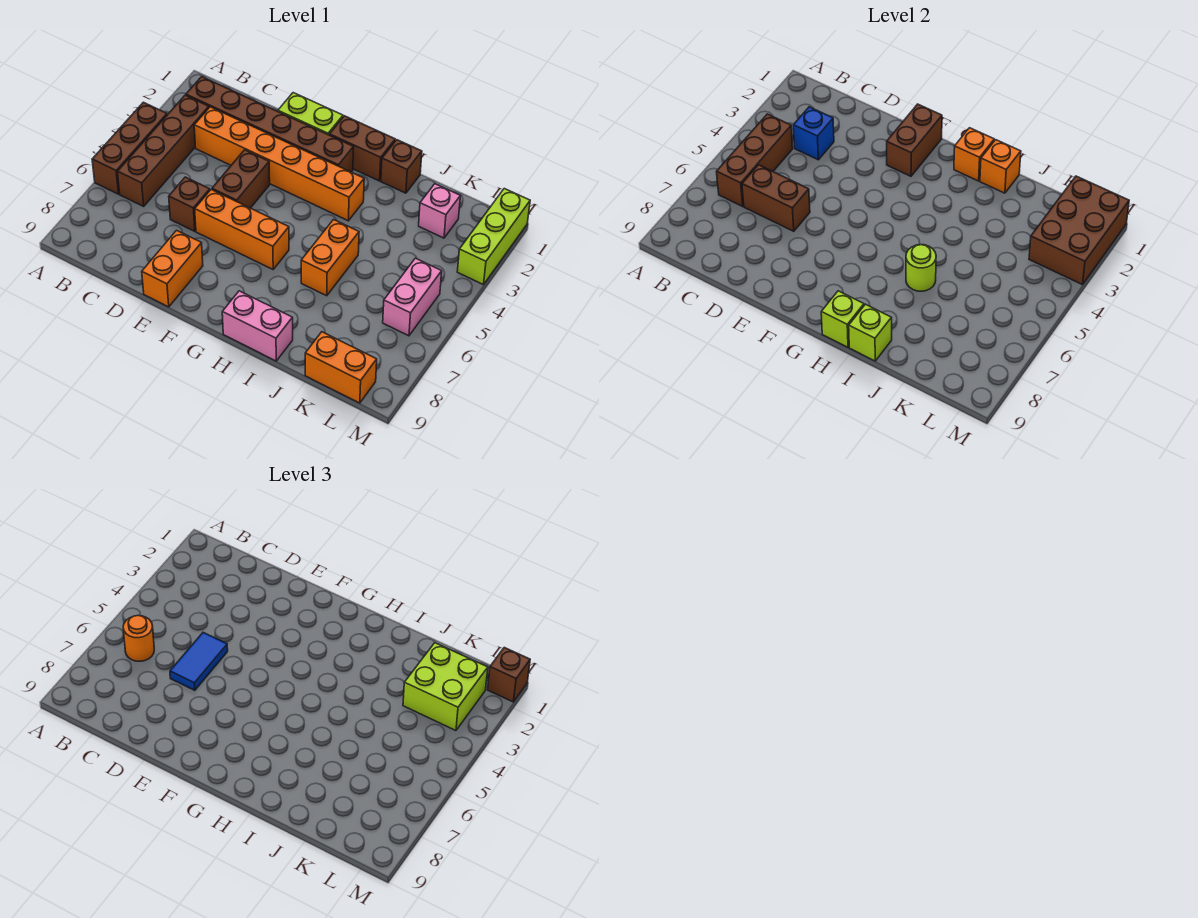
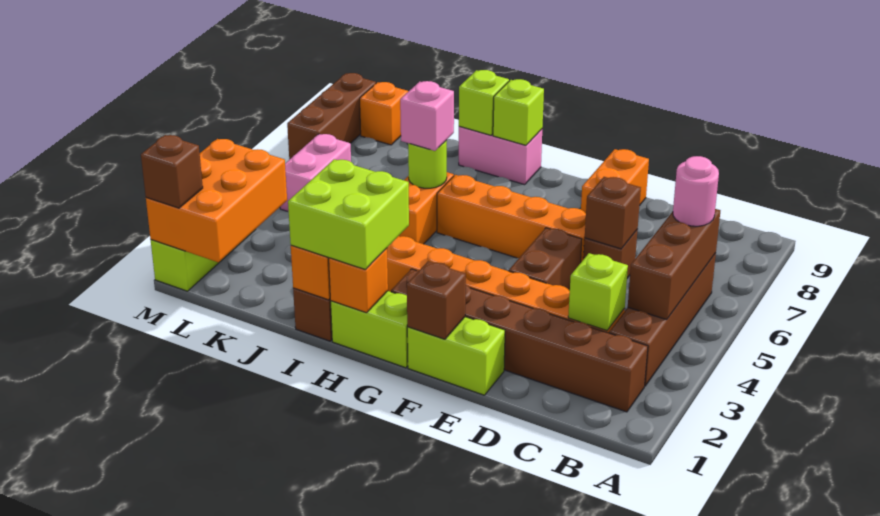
brown brick A4:A6 level 1 -> brown brick M7:M9 level 1
orange round brick B6 level 3 -> pink round brick B6 level 3
blue brick C3 level 2 -> lime brick C3 level 2
brown brick C6:D6 level 2 -> brown brick D6 level 2
blue tile D5:D6 level 3 -> none
orange brick E6:G6 level 1 -> orange brick E6:H6 level 1
brown brick F1:F2 level 2 -> brown brick F1 level 2
brown brick G1:H1 level 1 -> lime brick G1:H1 level 1
pink brick K2 level 1 -> pink brick I6 level 3
lime brick K2:L3 level 3 -> lime brick H1:I2 level 3
orange brick K9:L9 level 1 -> orange brick L9 level 1
brown brick L1:M3 level 2 -> orange brick L1:M3 level 2

